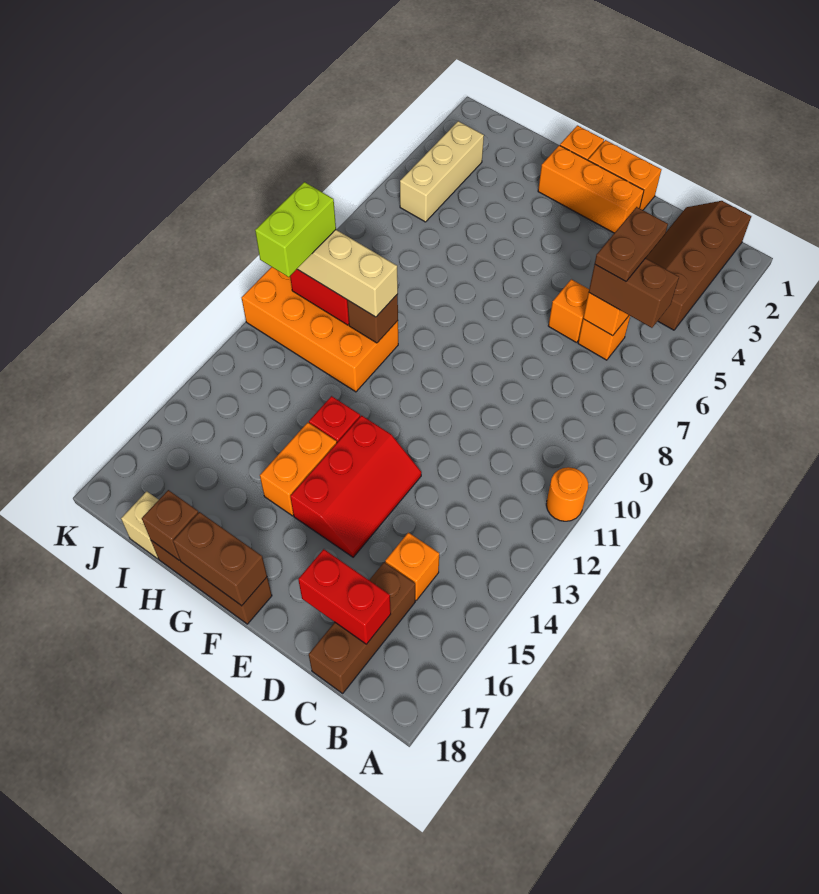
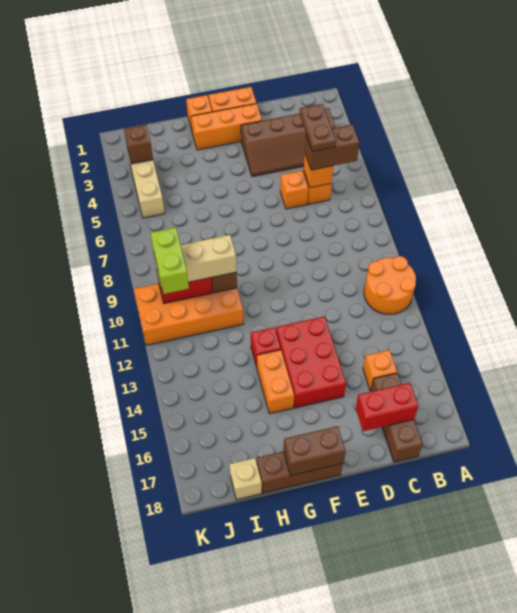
orange round brick A11 level 1 -> orange round brick A11:B12 level 1
brown slope B1:C4 level 1 top B -> brown slope B3:E4 level 1 top 3
red slope E13:F15 level 1 top F -> red brick E13:F15 level 1
brown brick H18 level 2 -> brown brick J3 level 2

